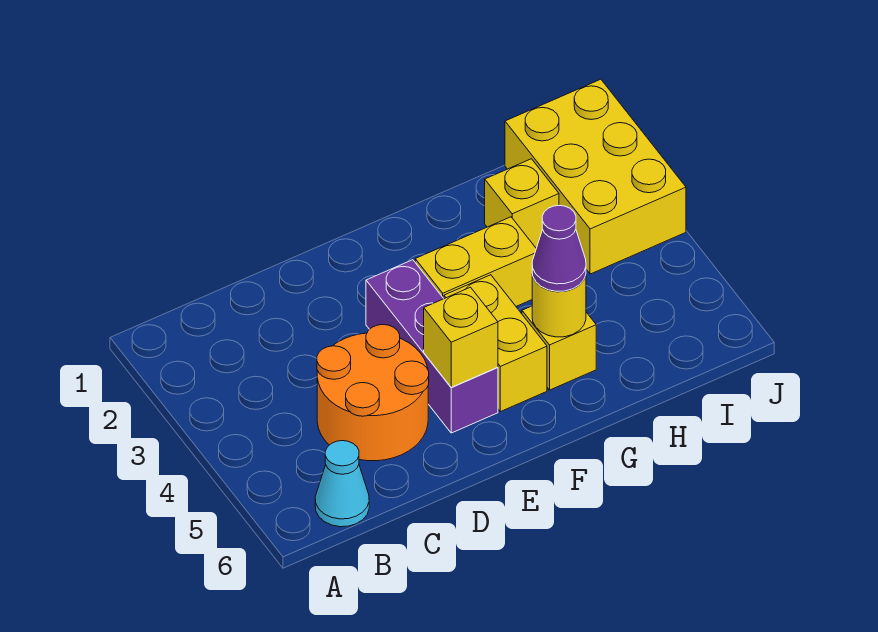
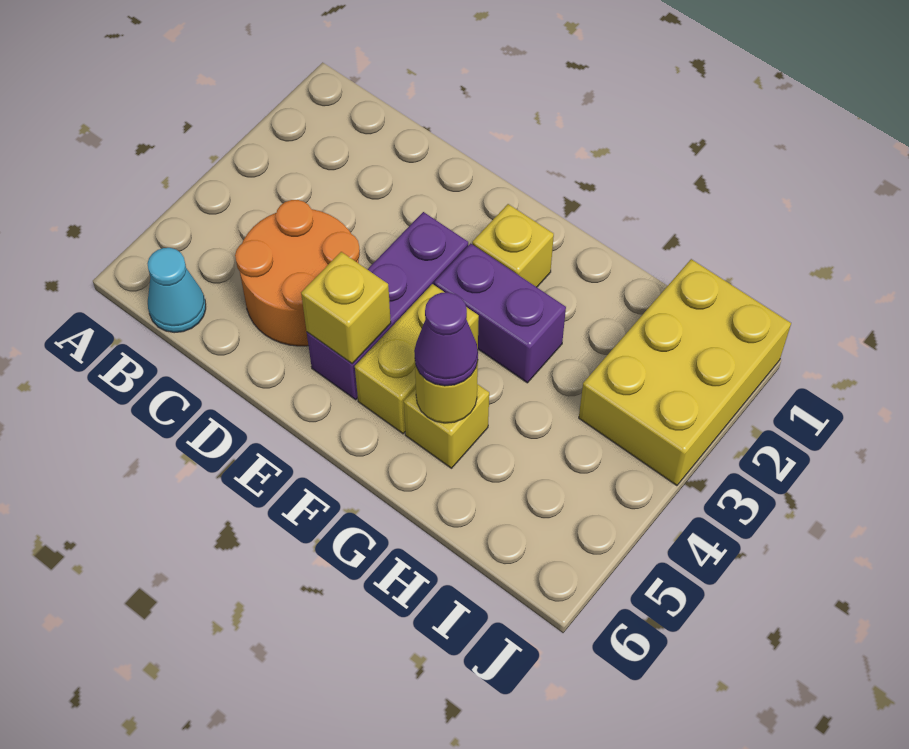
yellow brick F3:G3 level 1 -> purple brick F3:G3 level 1
yellow brick H2 level 1 -> yellow brick F2 level 1

